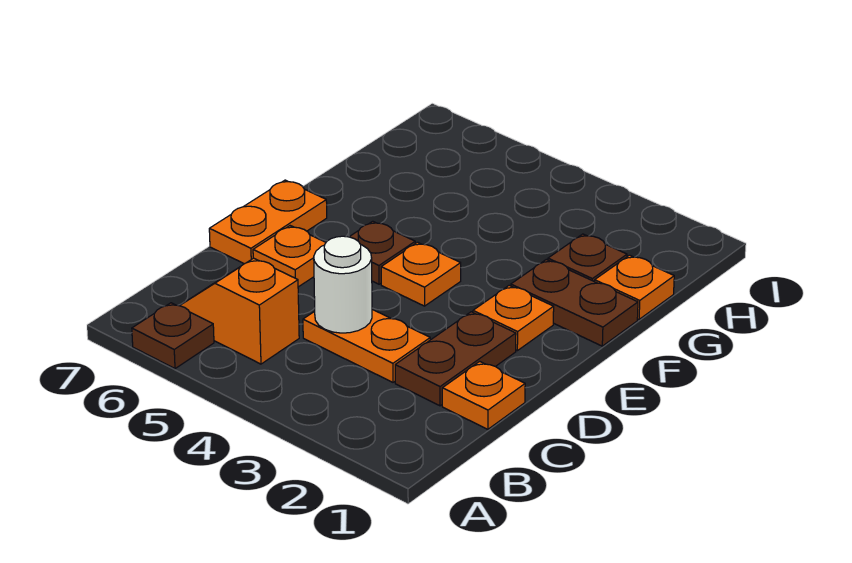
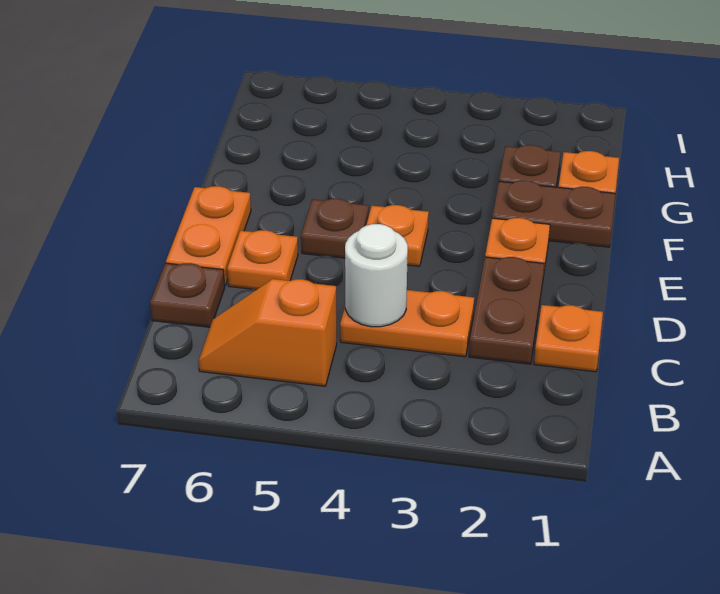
brown plate A6 level 1 -> brown plate C7 level 1

